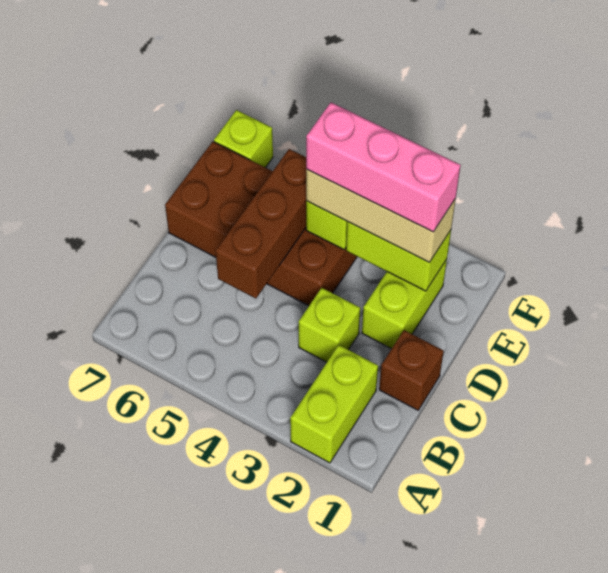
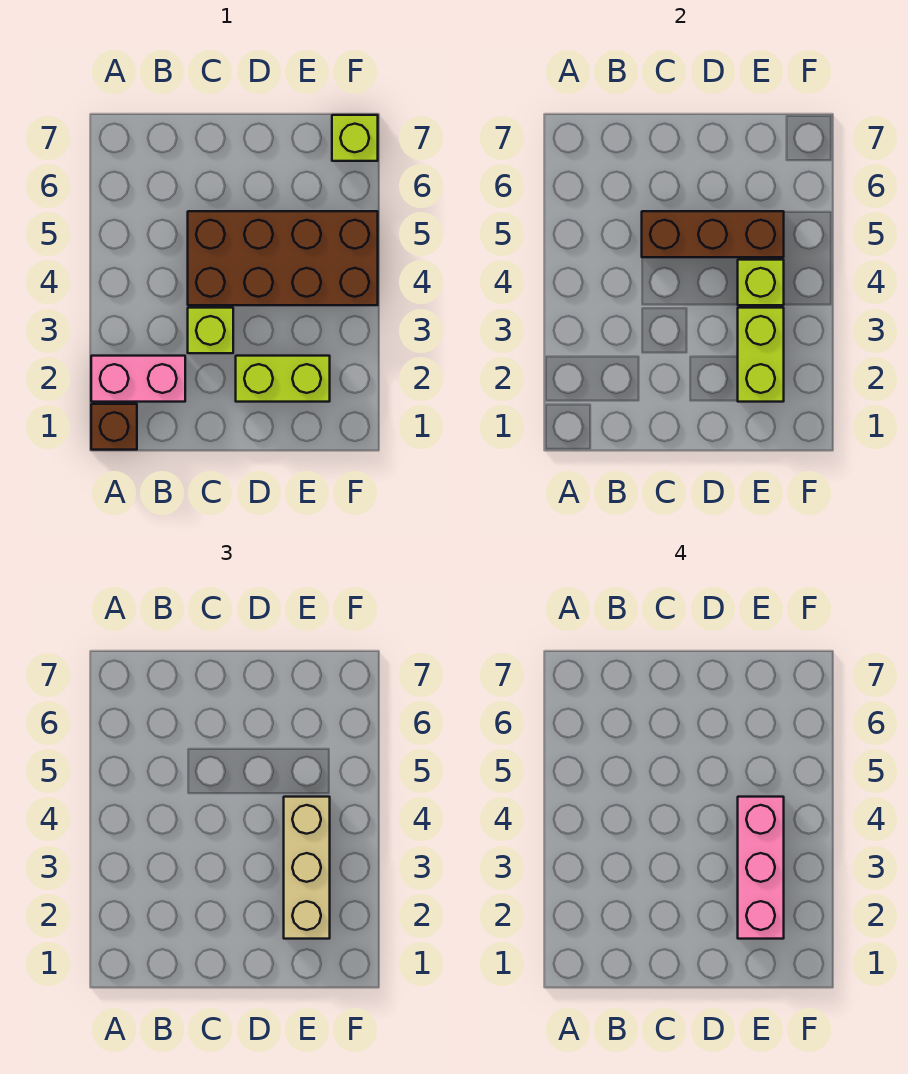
lime brick A2:B2 level 1 -> pink brick A2:B2 level 1
brown brick C1 level 1 -> brown brick A1 level 1
brown brick D4:E7 level 1 -> brown brick C4:F5 level 1

